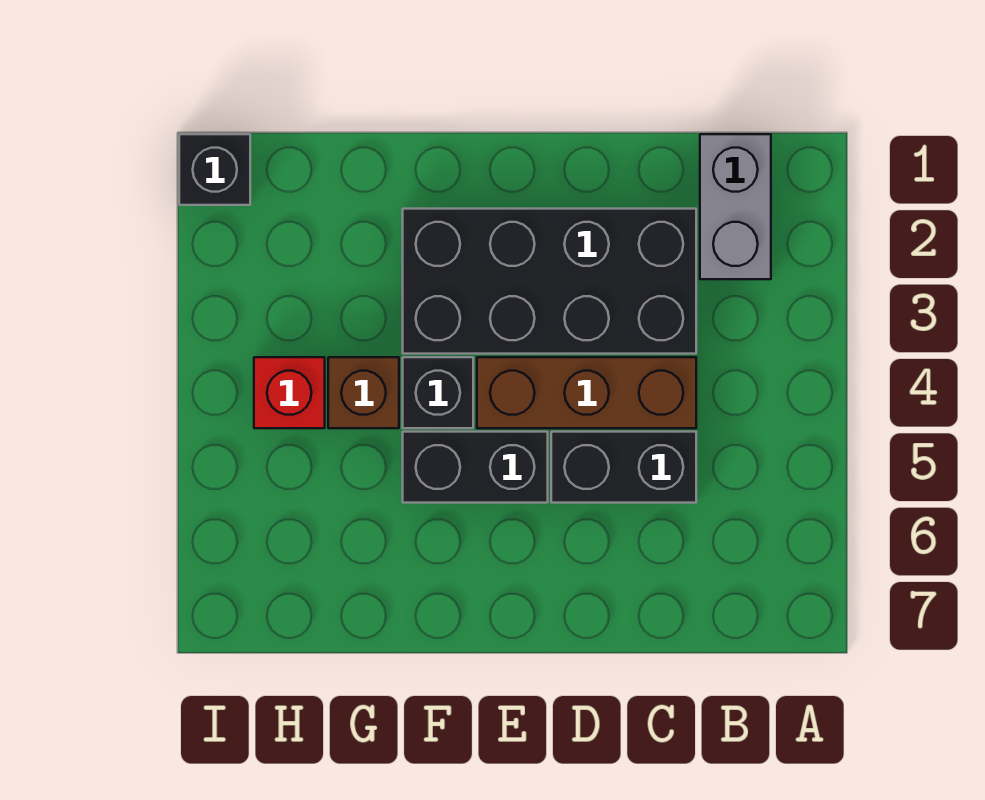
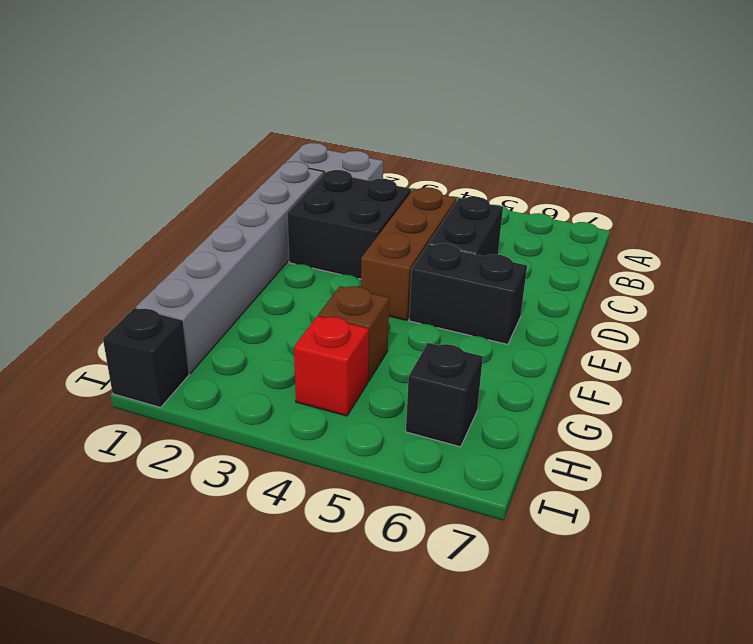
none -> grey brick C1:H1 level 1
black brick C2:F3 level 1 -> black brick C2:D3 level 1
black brick E5:F5 level 1 -> black brick E5:E6 level 1
black brick F4 level 1 -> black brick H6 level 1

